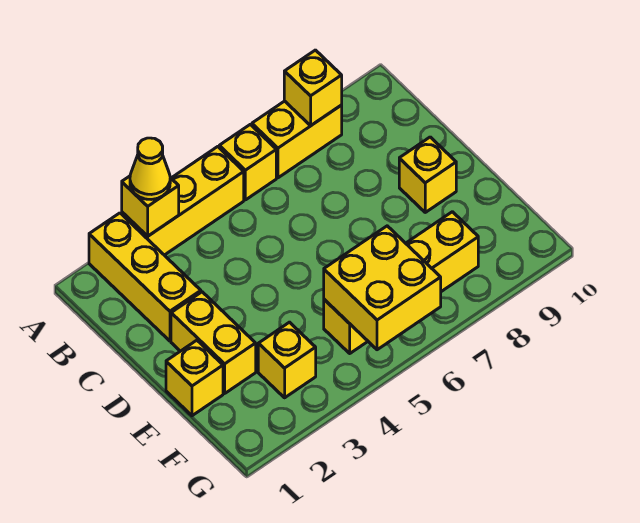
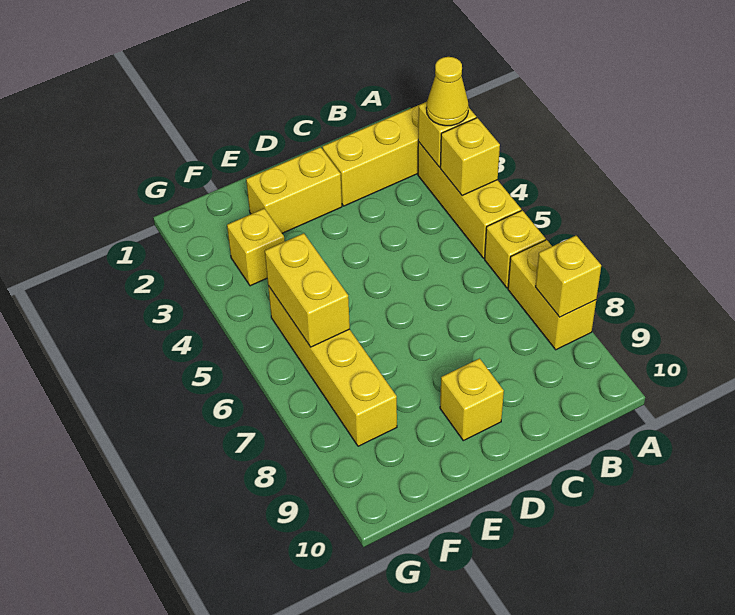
yellow brick E1 level 1 -> yellow brick A4 level 2
yellow brick F5:G6 level 2 -> yellow brick F5:F6 level 2

